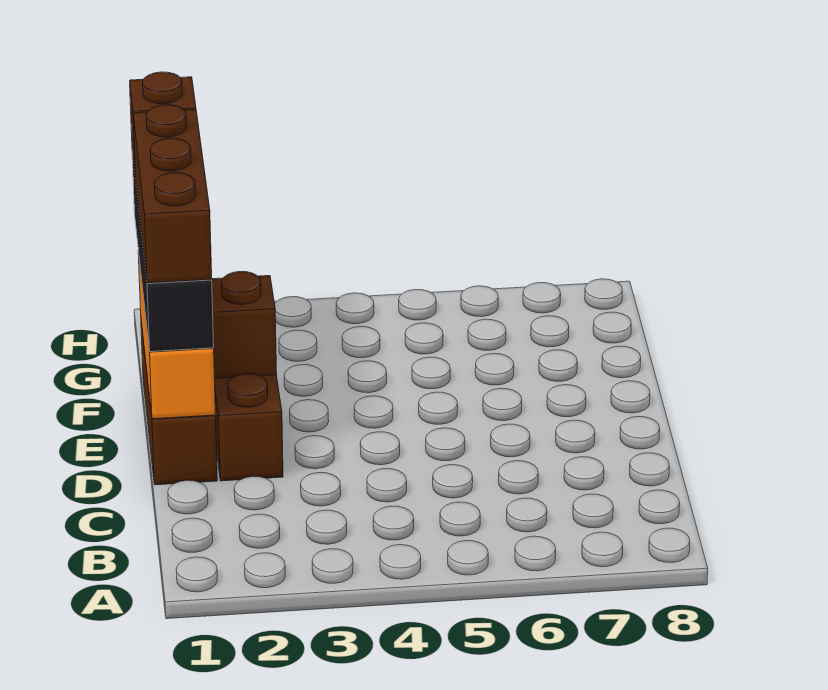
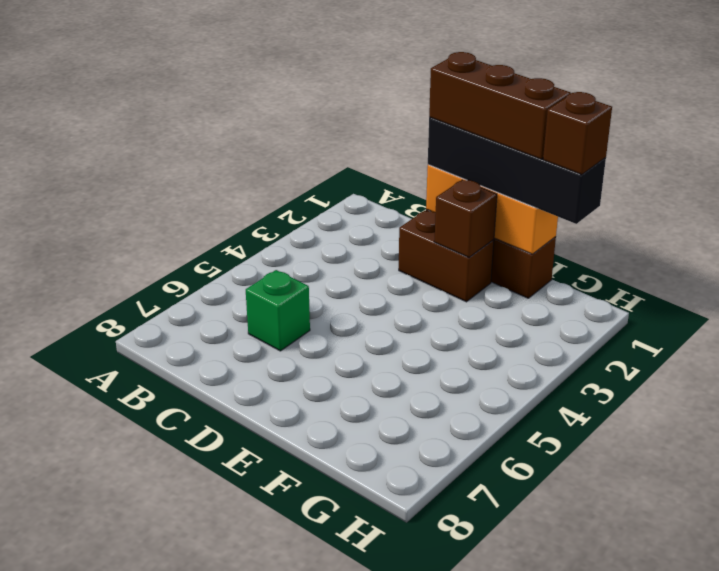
none -> green brick C6 level 1

